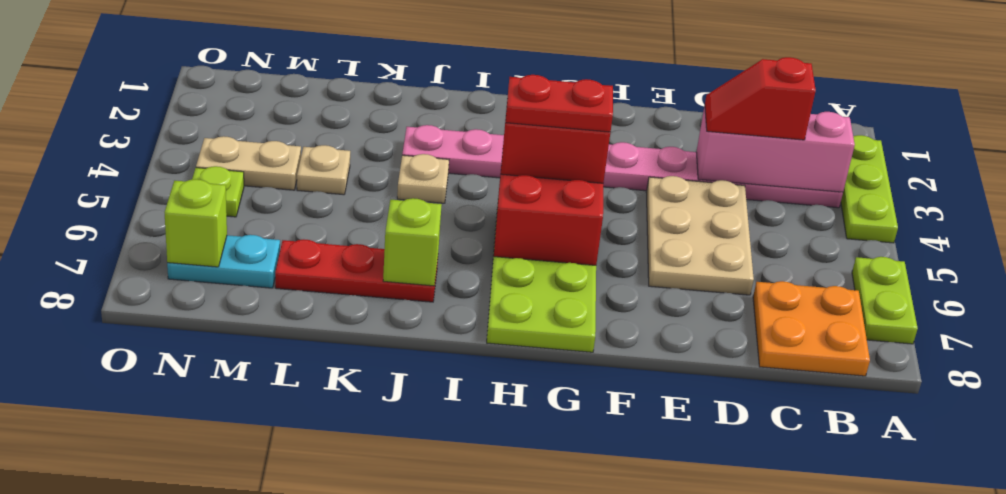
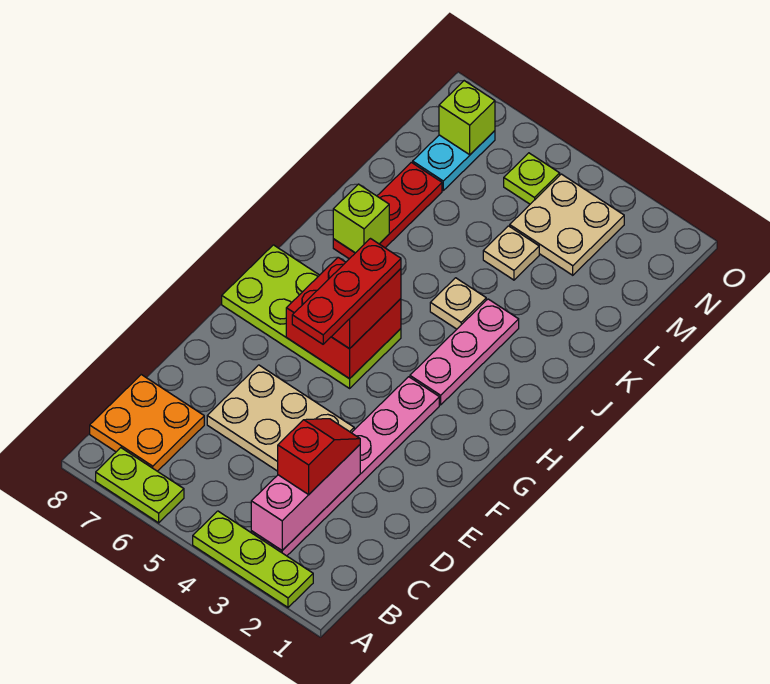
red plate G5:H5 level 4 -> red plate F5:H5 level 4
tan plate M4:N4 level 1 -> tan plate M3:N4 level 1

